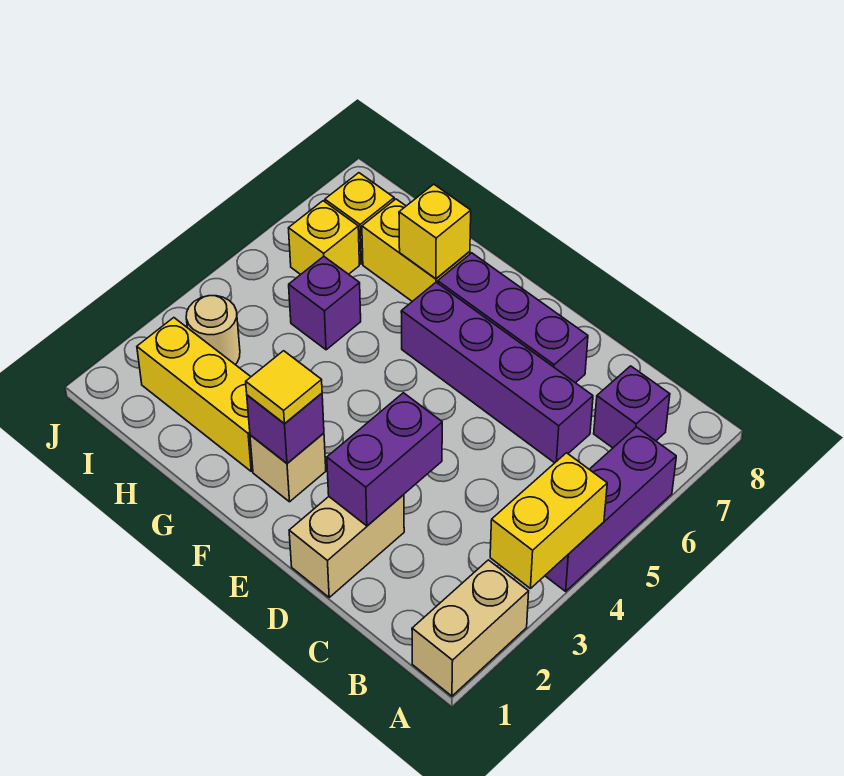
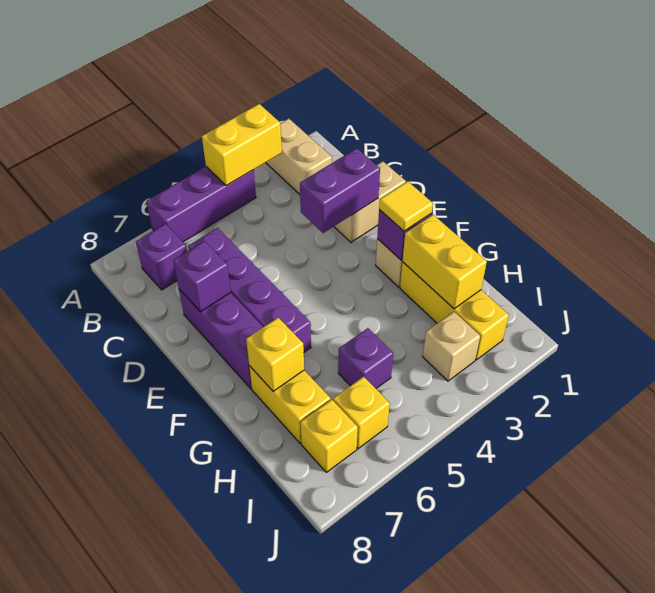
tan brick A1:A2 level 1 -> tan brick A2:B2 level 1
none -> purple brick D7 level 2
none -> yellow brick G2:H2 level 2
tan round brick I3 level 1 -> tan brick I3 level 1

